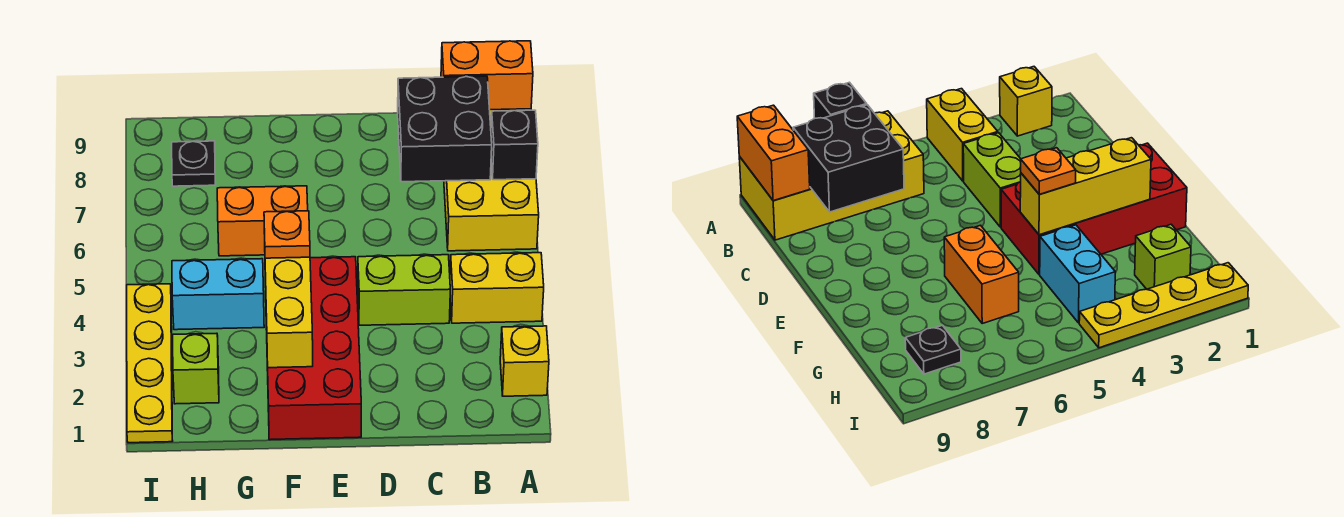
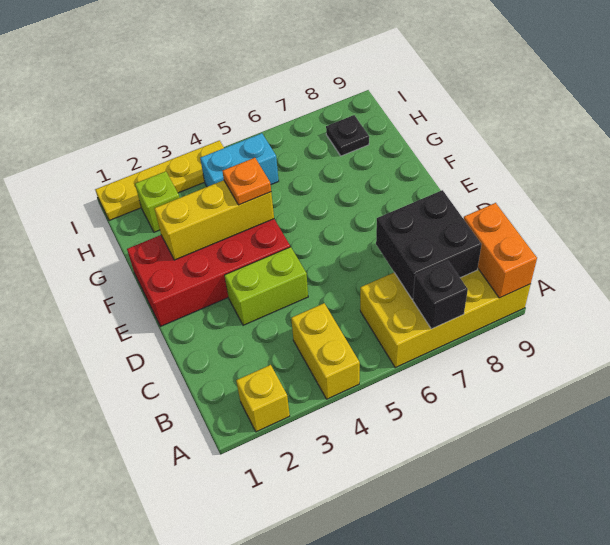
lime brick C4:D4 level 1 -> lime brick D3:D4 level 1
orange brick F6:G6 level 1 -> none
cyan brick G4:H4 level 1 -> cyan brick H4:H5 level 1

